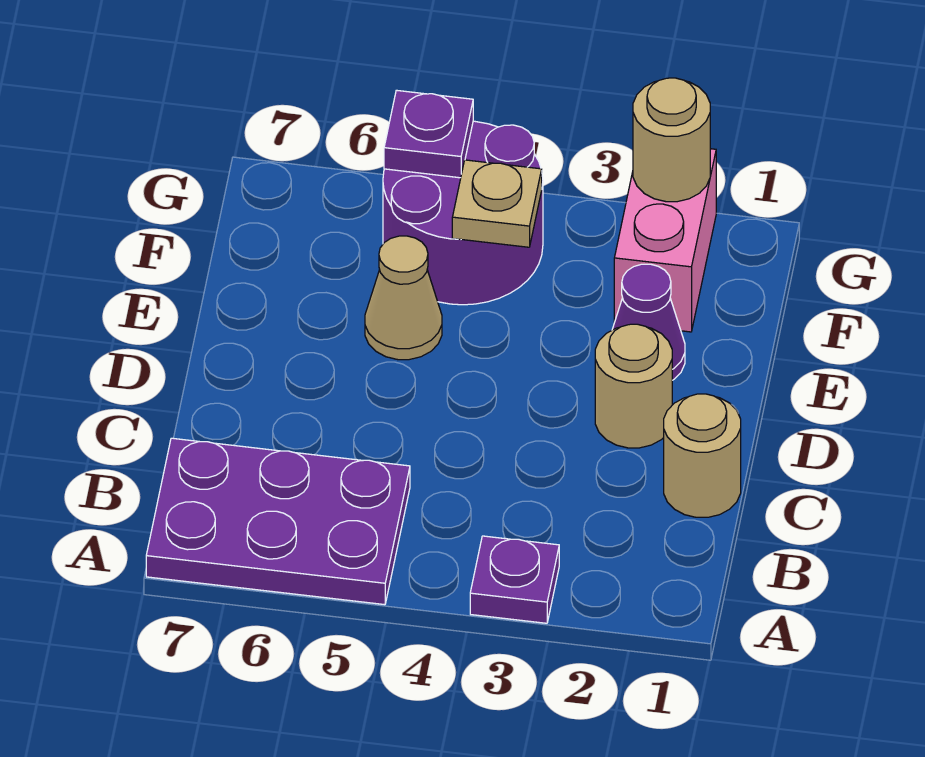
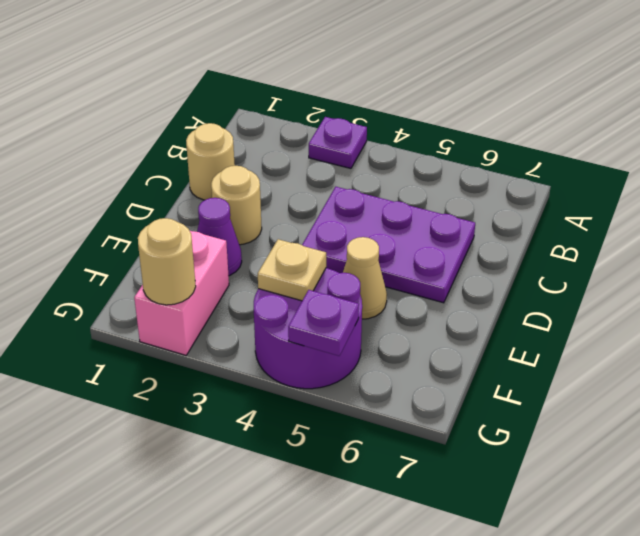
purple plate A5:B7 level 1 -> purple plate C4:D6 level 1

